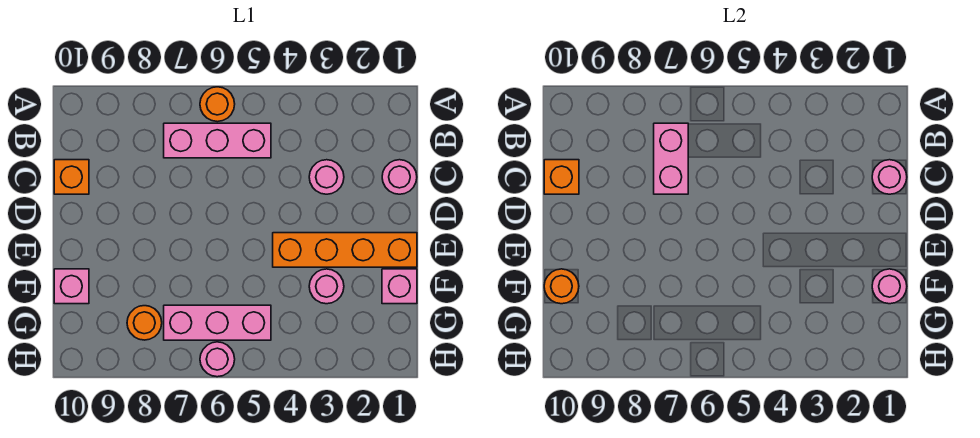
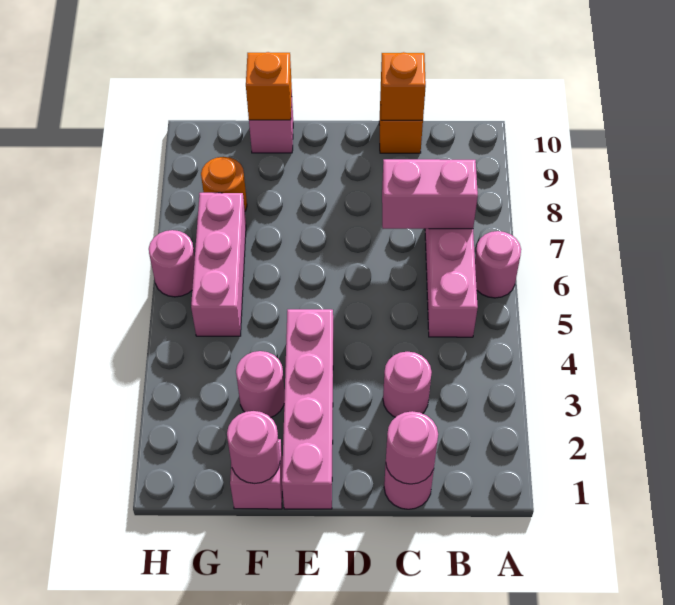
orange round brick A6 level 1 -> pink round brick A6 level 1
orange brick E1:E4 level 1 -> pink brick E1:E4 level 1
orange round brick F10 level 2 -> orange brick F10 level 2

